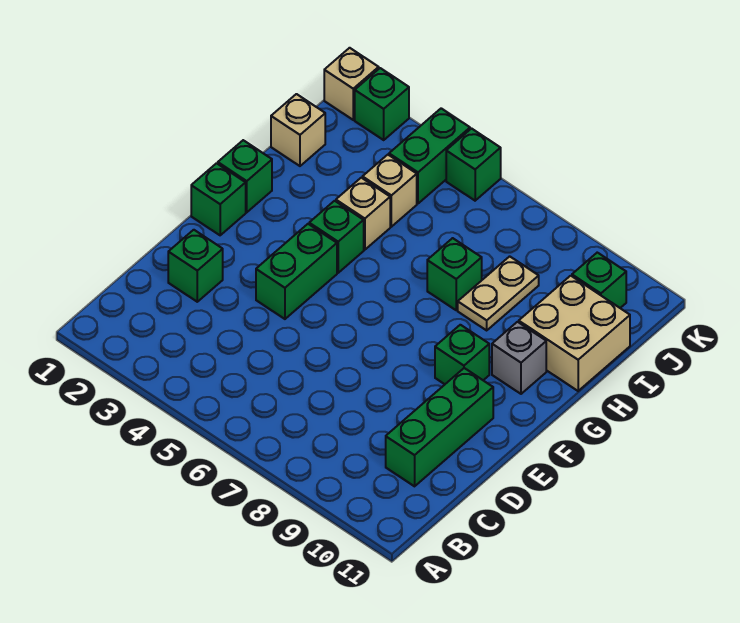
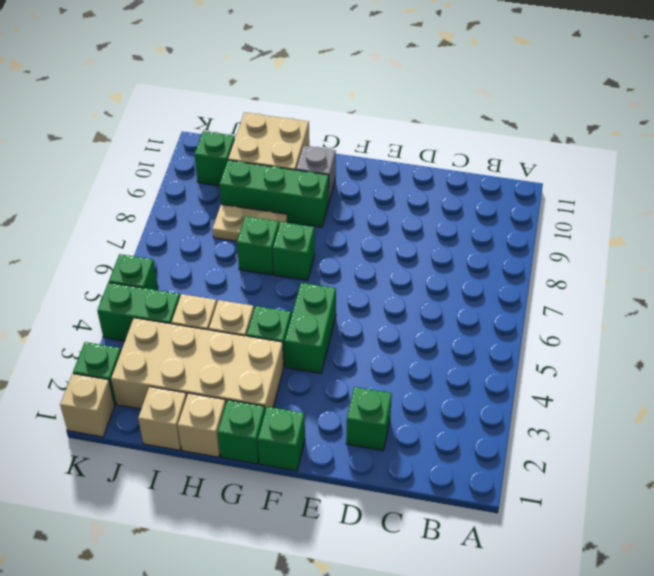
green brick C10:E10 level 1 -> green brick G9:I9 level 1
green brick E4:F4 level 1 -> green brick F4:F5 level 1
green brick F9 level 1 -> green brick G7 level 1
none -> tan brick G2:J3 level 1
none -> tan brick H1 level 1

